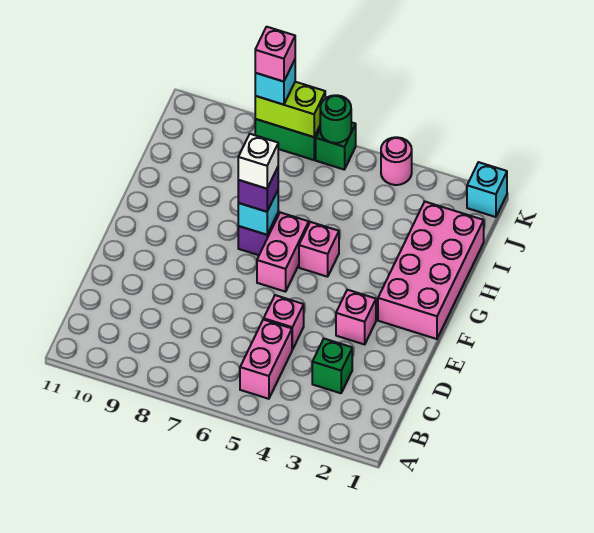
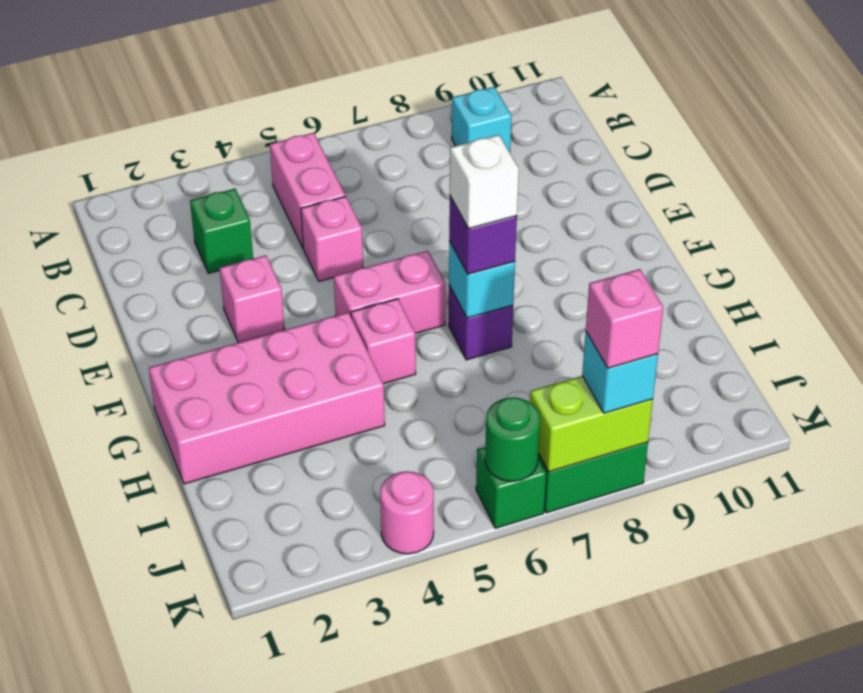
pink brick F1:I2 level 1 -> pink brick G1:H4 level 1
pink brick F6:G6 level 1 -> pink brick F5:F6 level 1
cyan brick K1 level 1 -> cyan brick B9 level 1

